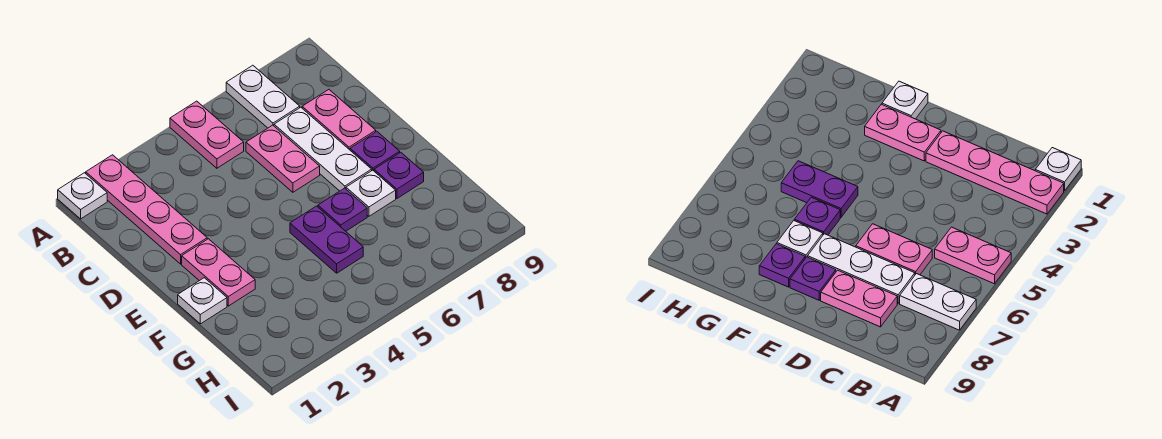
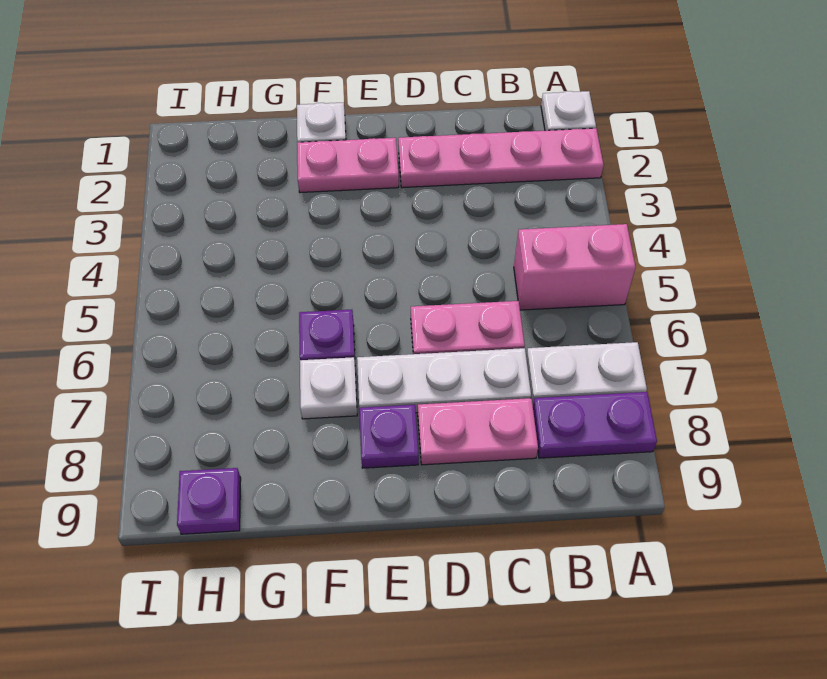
pink plate A5:B5 level 1 -> pink brick A5:B5 level 1
purple plate F5:G5 level 1 -> purple plate A8:B8 level 1
purple plate F8 level 1 -> purple plate H9 level 1

